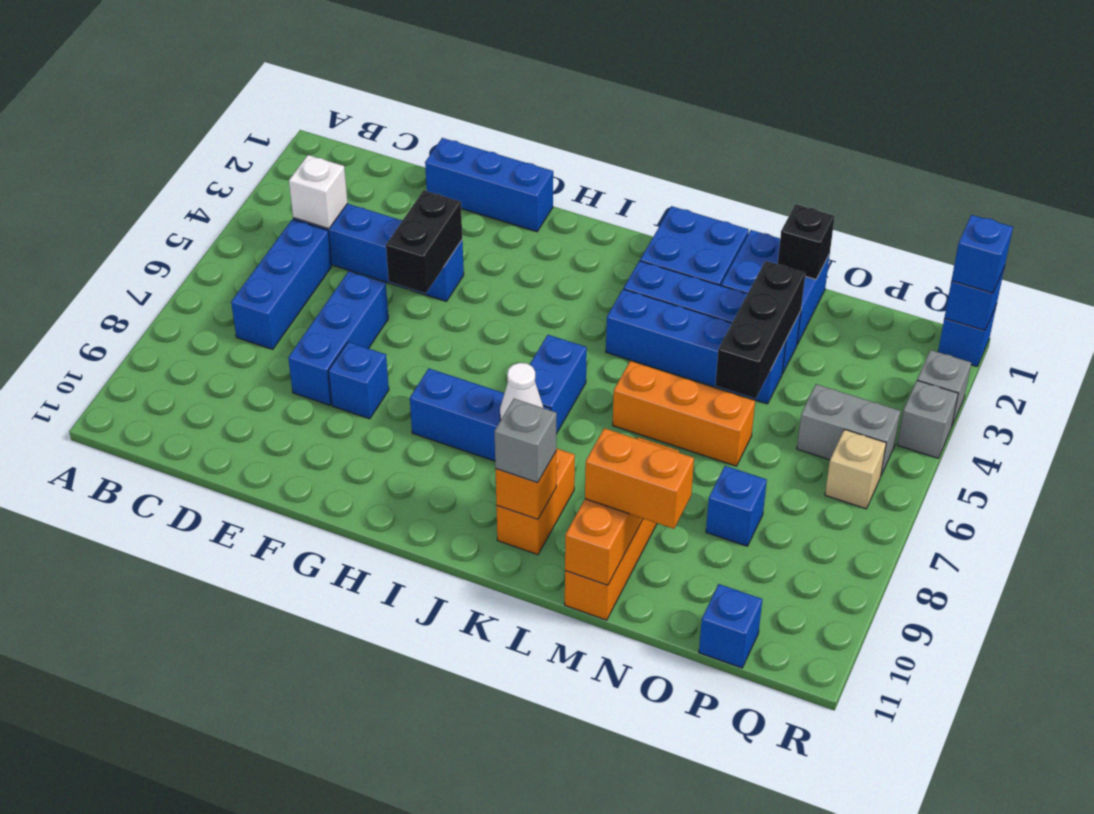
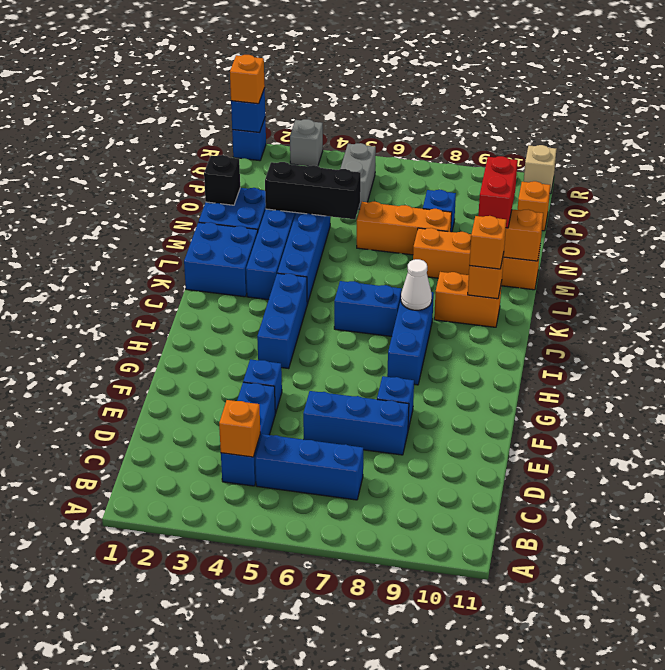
white brick C4 level 2 -> orange brick C4 level 2
blue brick E1:G1 level 1 -> blue brick H4:J4 level 1
black brick F4:F5 level 2 -> none
grey brick K10 level 3 -> orange brick K10 level 3
orange brick L6:N6 level 1 -> orange brick N6:N8 level 1
orange brick M10:N10 level 3 -> red brick M10:N10 level 3
blue brick P11 level 1 -> orange brick P11 level 1
tan brick Q6 level 1 -> tan brick R11 level 1
blue brick R1 level 3 -> orange brick R1 level 3
grey brick R4 level 1 -> none

